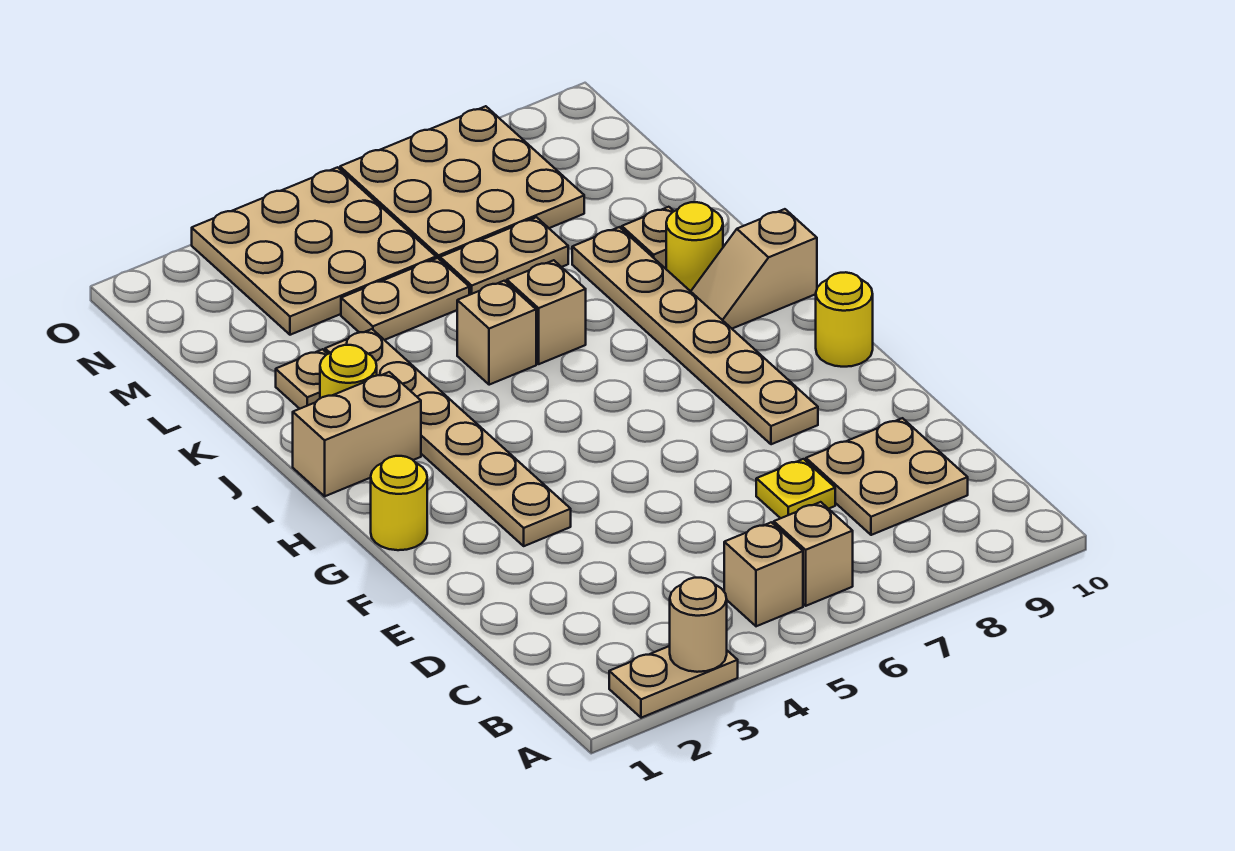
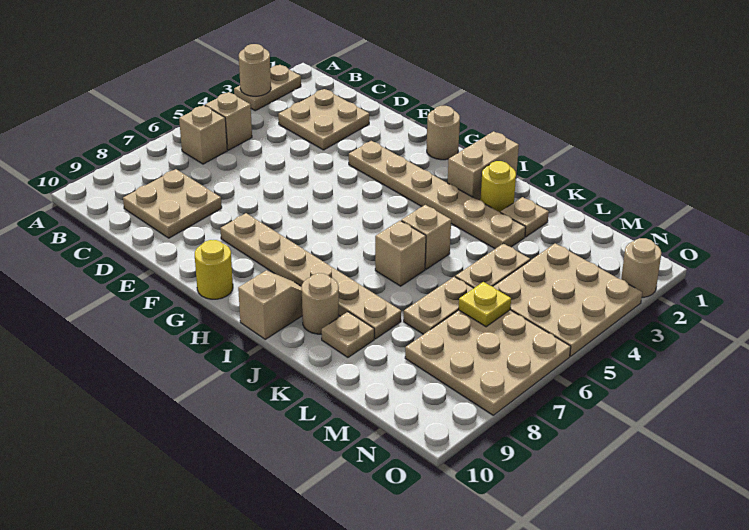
none -> tan plate C2:D3 level 1
yellow plate D7 level 1 -> yellow plate M6 level 2
yellow round brick G1 level 1 -> tan round brick G1 level 1
yellow round brick J9 level 1 -> tan round brick J9 level 1
none -> tan round brick O2 level 1

